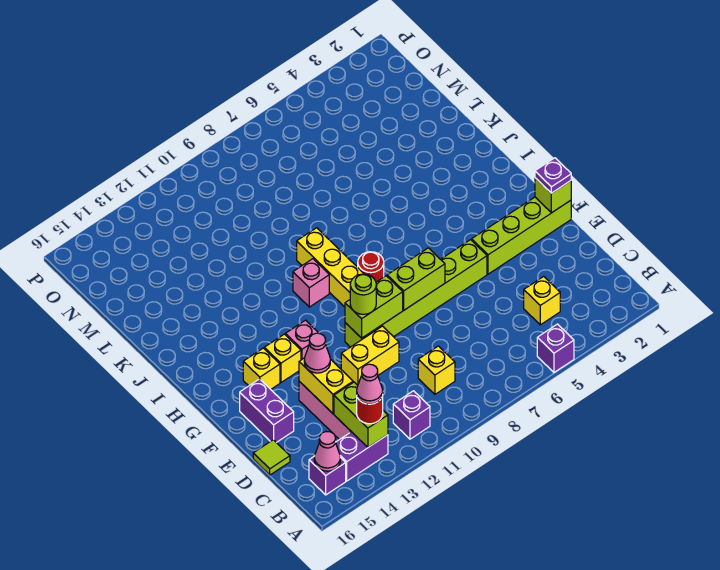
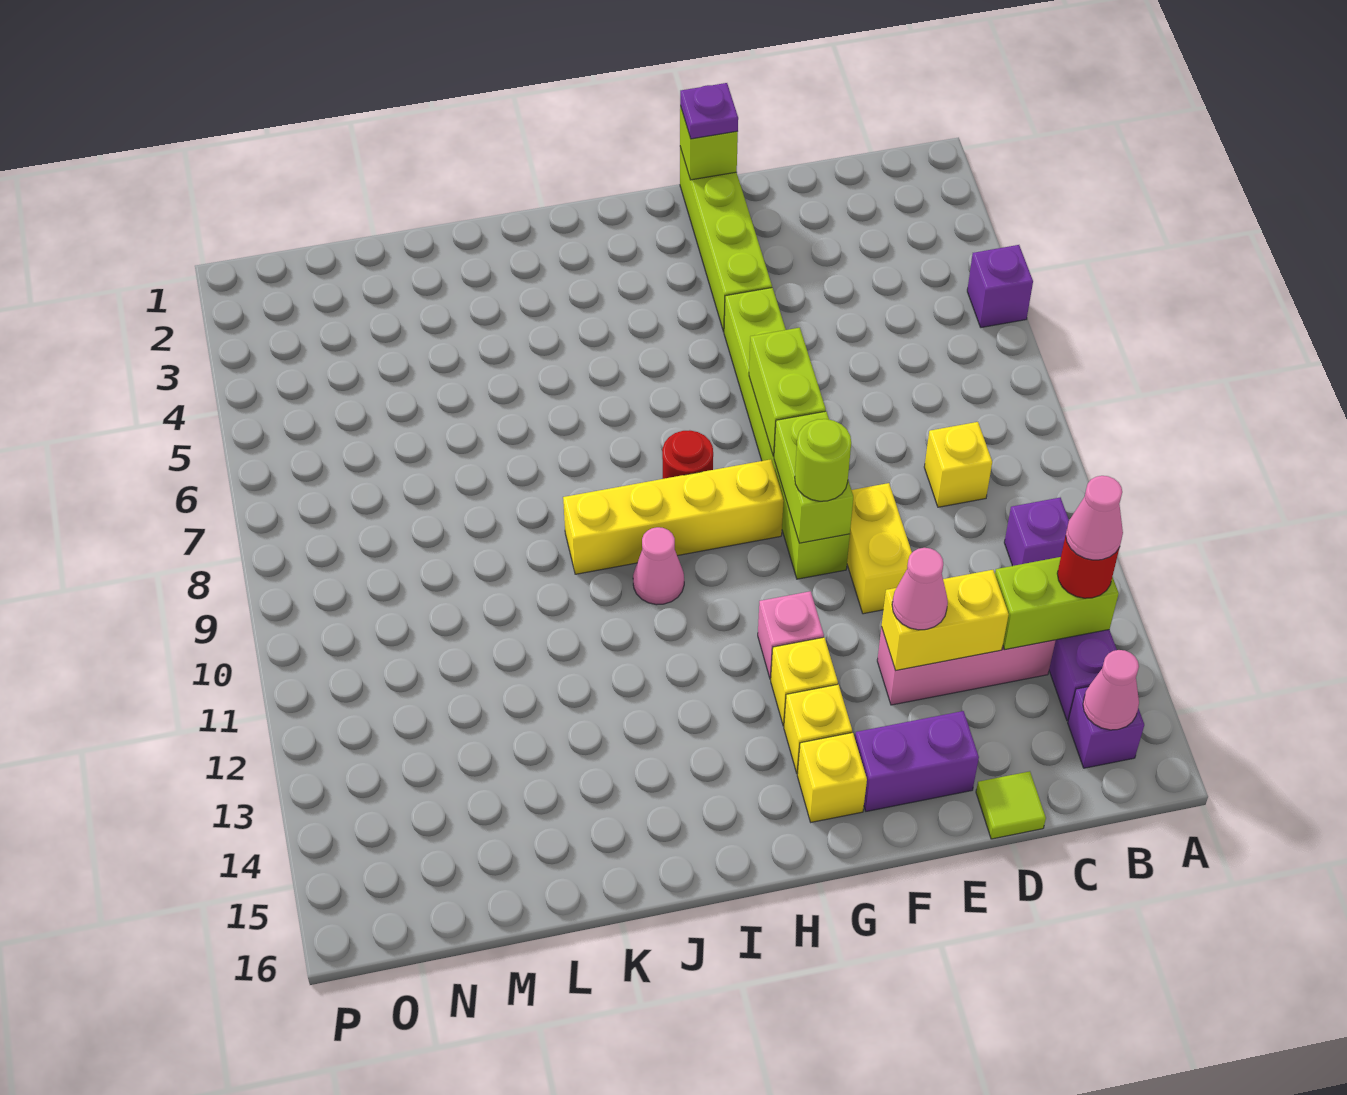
yellow brick C4 level 1 -> yellow brick G15 level 1
pink brick I10 level 1 -> pink cone I10 level 1

